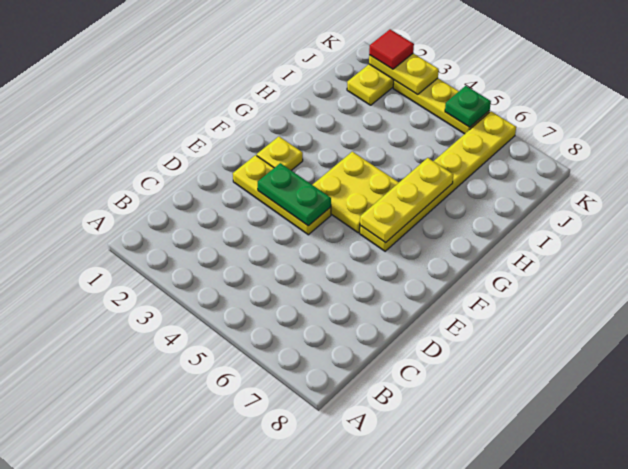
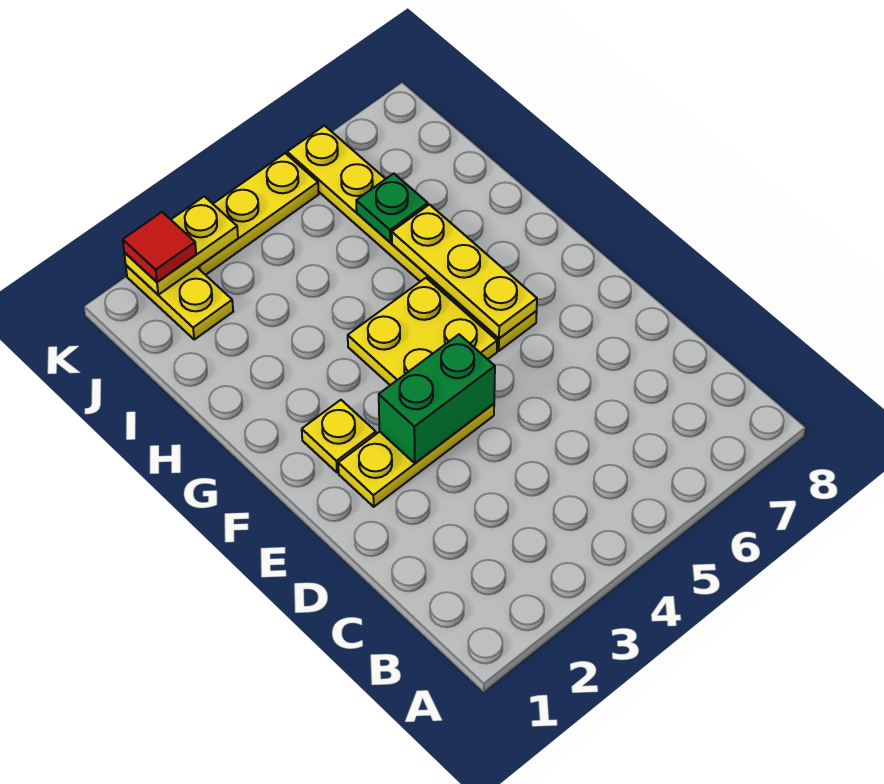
green plate E3:E4 level 2 -> green brick E3:E4 level 2
green plate K5 level 2 -> green plate I6 level 2

